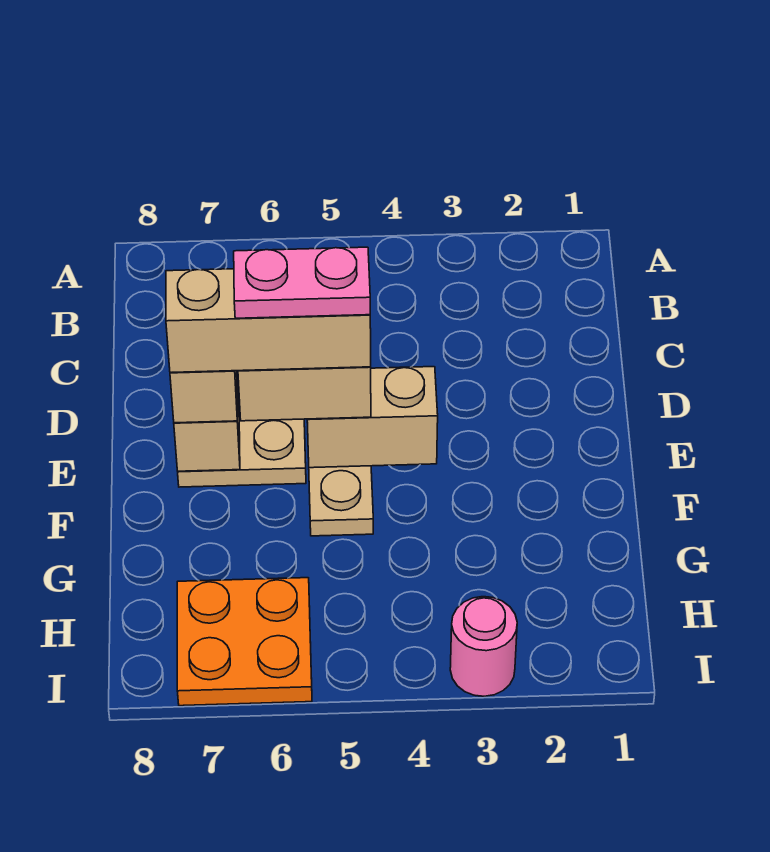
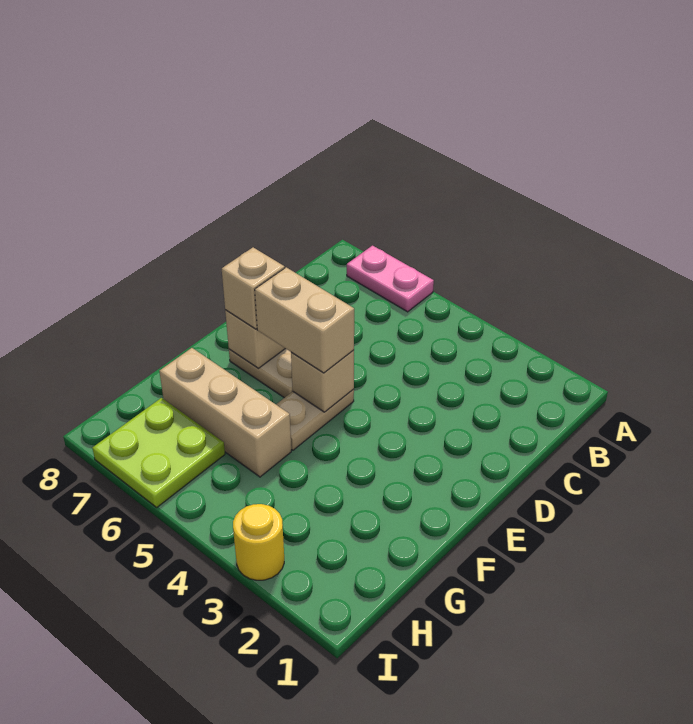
tan brick E4:E5 level 2 -> tan brick E5 level 2
tan brick E5:E7 level 4 -> tan brick G5:G7 level 1
pink plate E5:E6 level 5 -> pink plate A6:A7 level 1
orange plate H6:I7 level 1 -> lime plate H6:I7 level 1
pink round brick I3 level 1 -> yellow round brick I3 level 1

